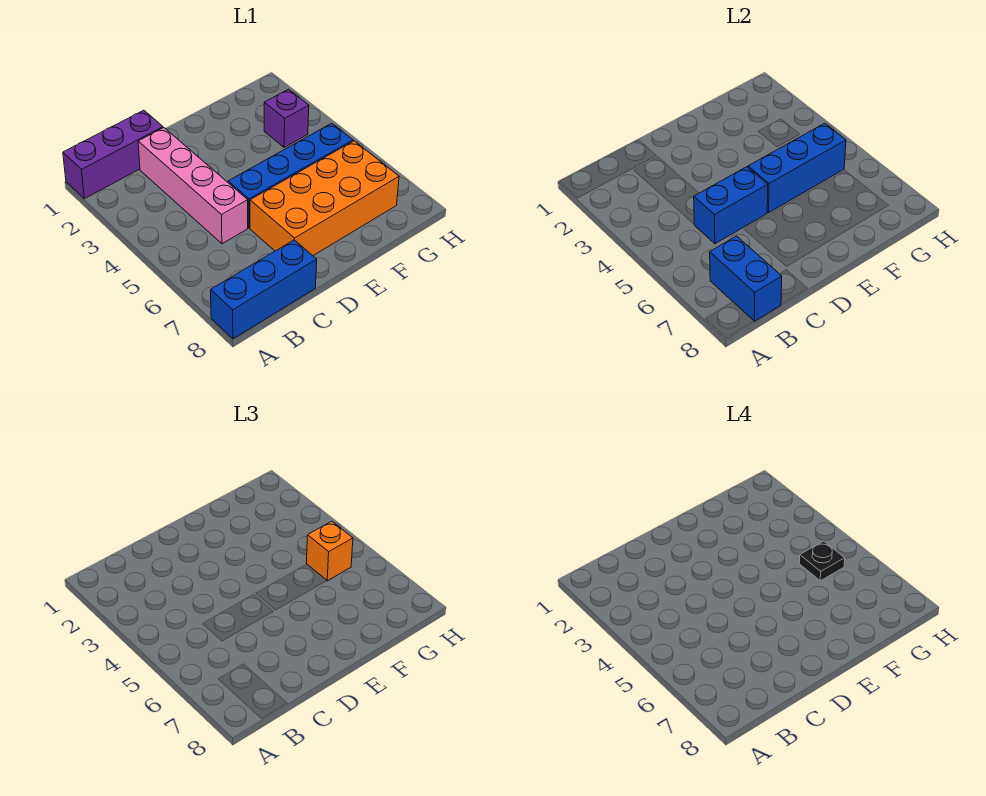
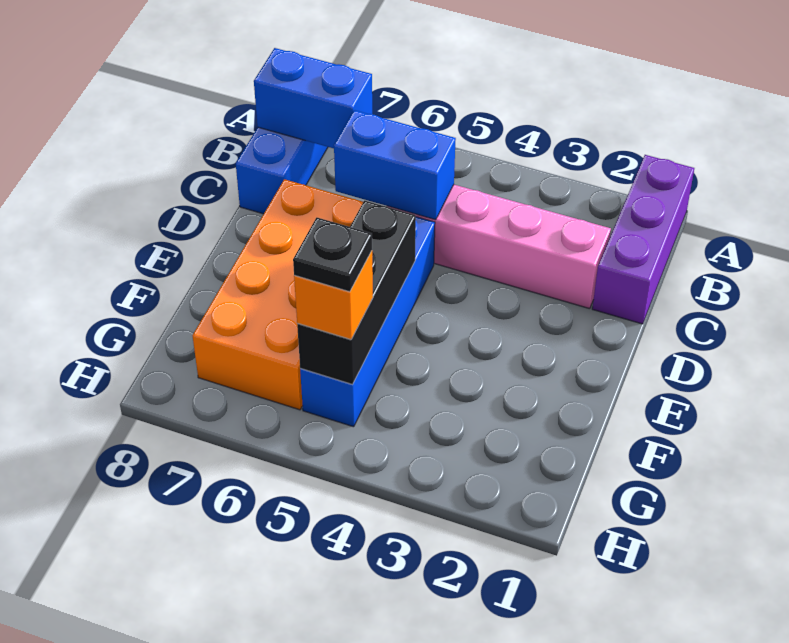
blue brick C5:D5 level 2 -> blue brick C5:C6 level 2
blue brick E5:G5 level 2 -> black brick E5:G5 level 2
purple brick G3 level 1 -> none

